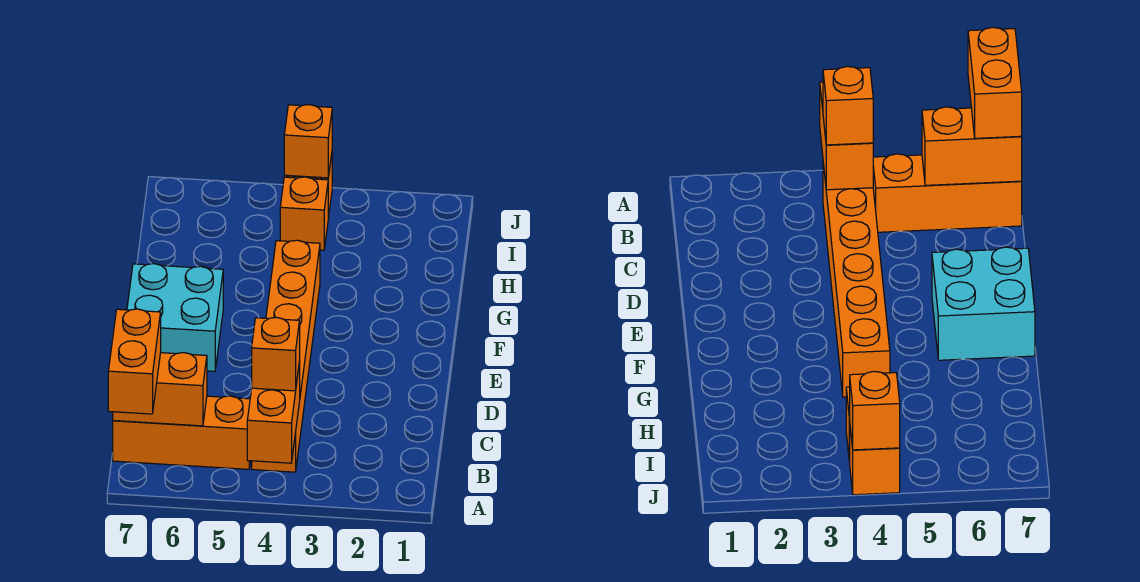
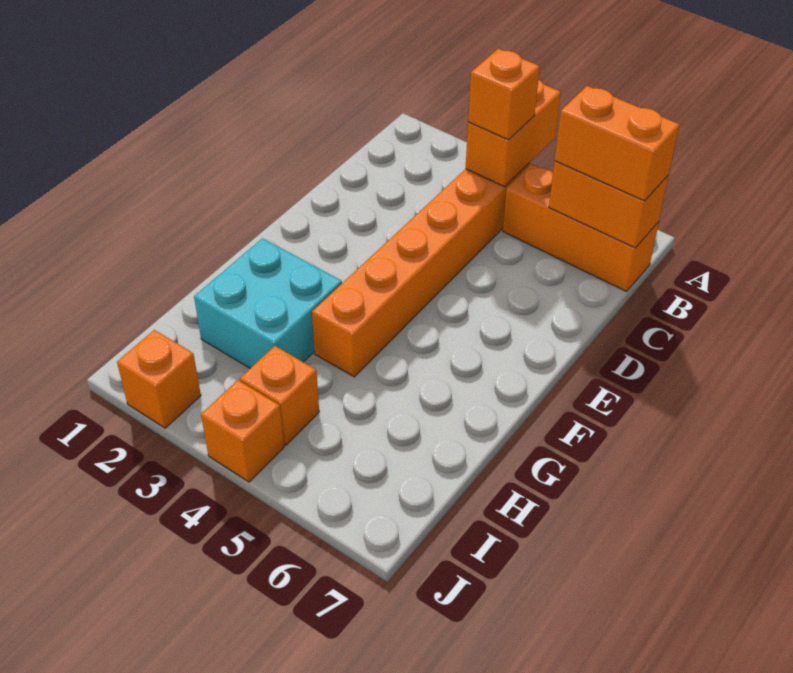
orange brick A7:B7 level 3 -> orange brick B6:B7 level 3
cyan brick E6:F7 level 1 -> cyan brick G2:H3 level 1
orange brick J4 level 2 -> orange brick J2 level 1

